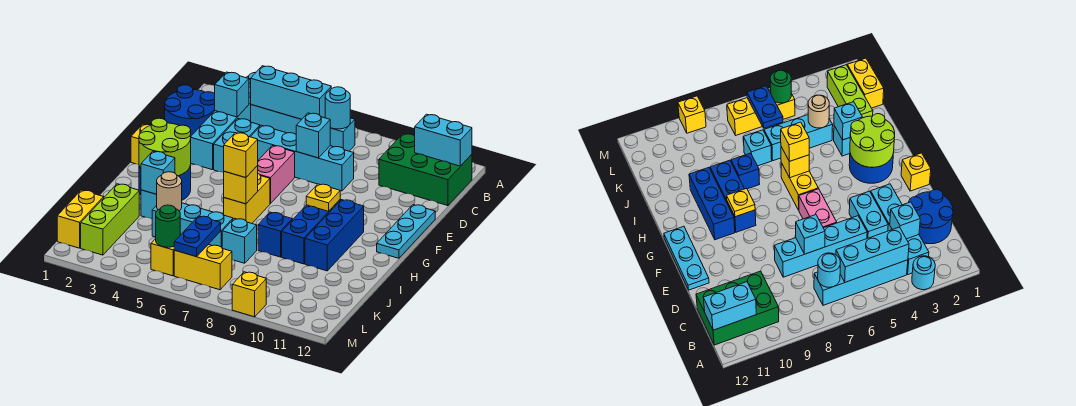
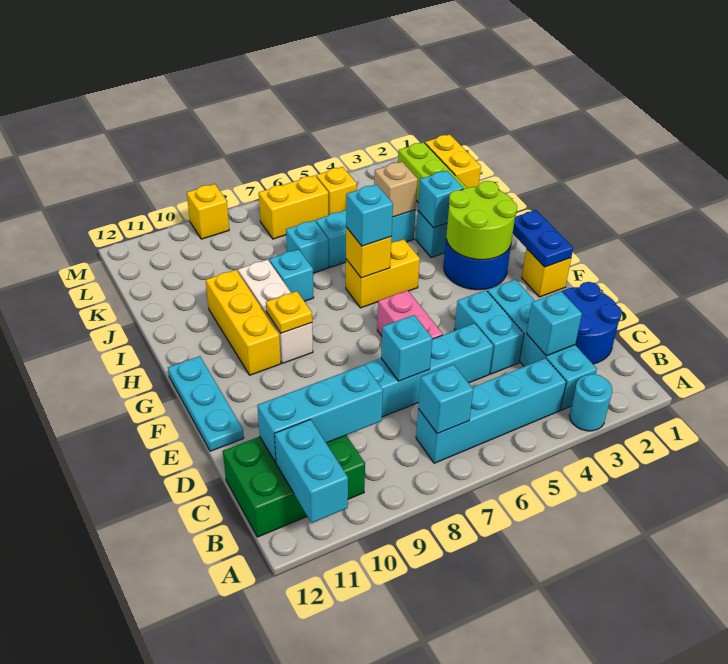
cyan brick B4:B6 level 2 -> cyan brick C9:C11 level 2
cyan round brick B7 level 2 -> cyan brick B7 level 2
cyan brick B11:B12 level 2 -> cyan brick A11:B11 level 2
yellow brick G6:H6 level 1 -> yellow brick H5:H6 level 1
blue brick G9:I9 level 1 -> white brick G9:I9 level 1
blue brick G10:I10 level 1 -> yellow brick G10:I10 level 1
yellow brick H6 level 3 -> cyan brick H6 level 3
blue brick I8 level 1 -> cyan brick I8 level 1
tan round brick J4 level 2 -> tan brick J4 level 2
blue plate K6:L6 level 2 -> blue plate F1:G1 level 2
green round brick L5 level 2 -> none

